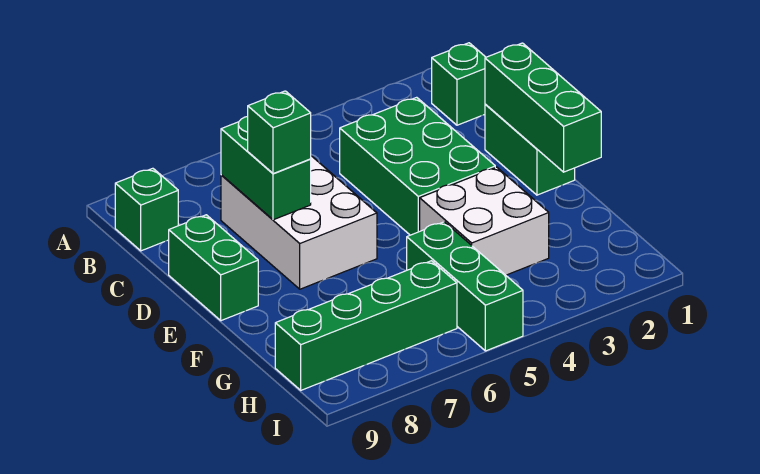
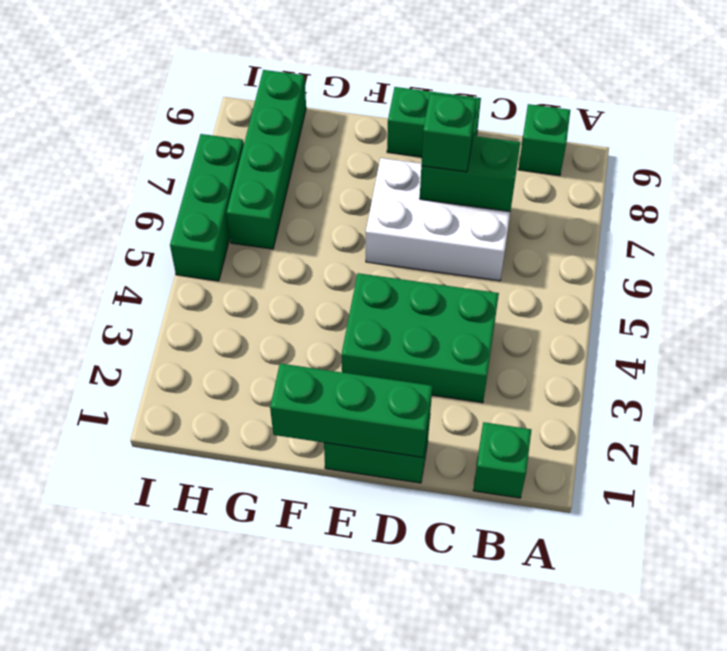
white brick F3:G4 level 1 -> none
green brick G5:I5 level 1 -> green brick I5:I7 level 1

